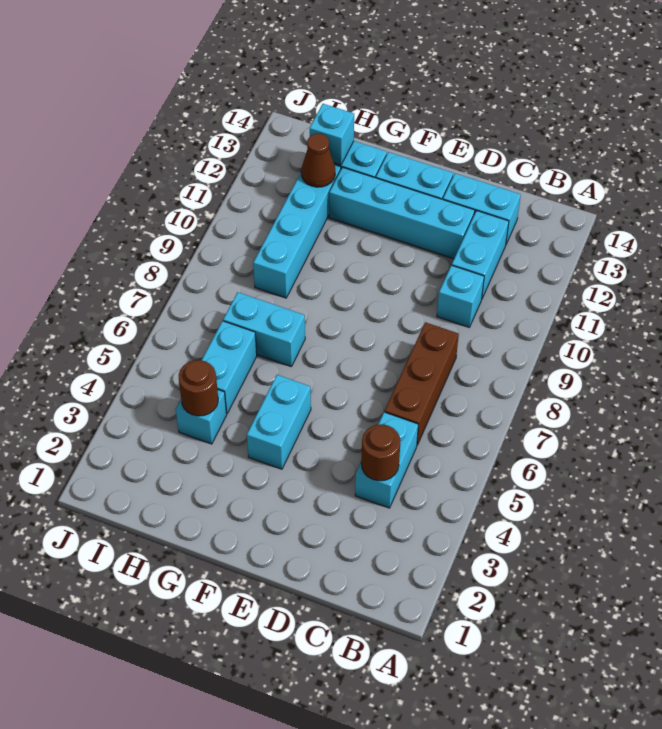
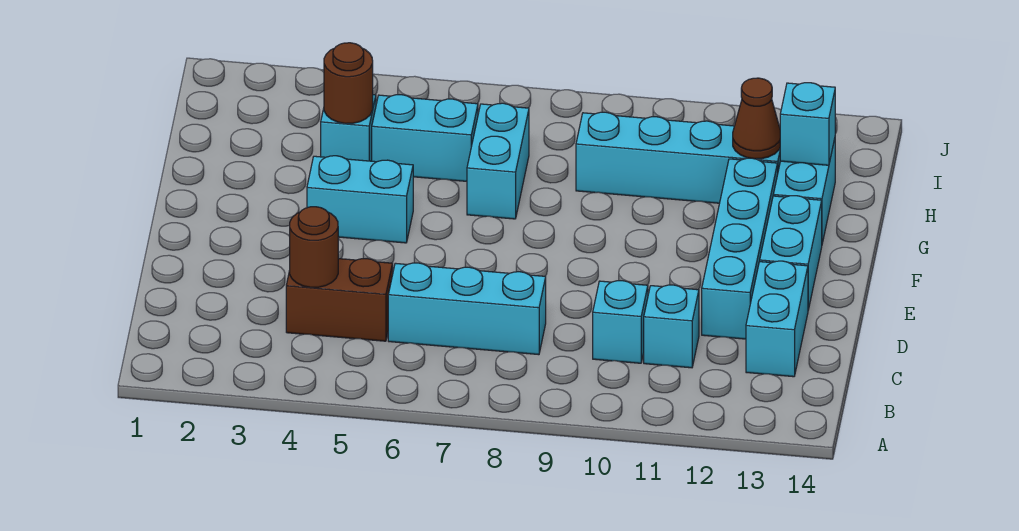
cyan brick C4:C5 level 1 -> brown brick C4:C5 level 1
brown brick C6:C8 level 1 -> cyan brick C6:C8 level 1
cyan brick C11:C12 level 1 -> cyan brick C11 level 1

